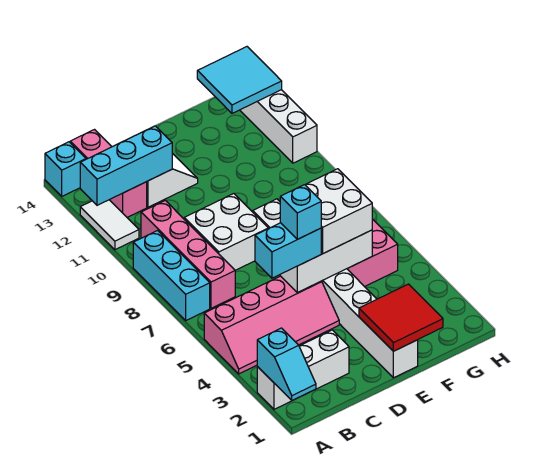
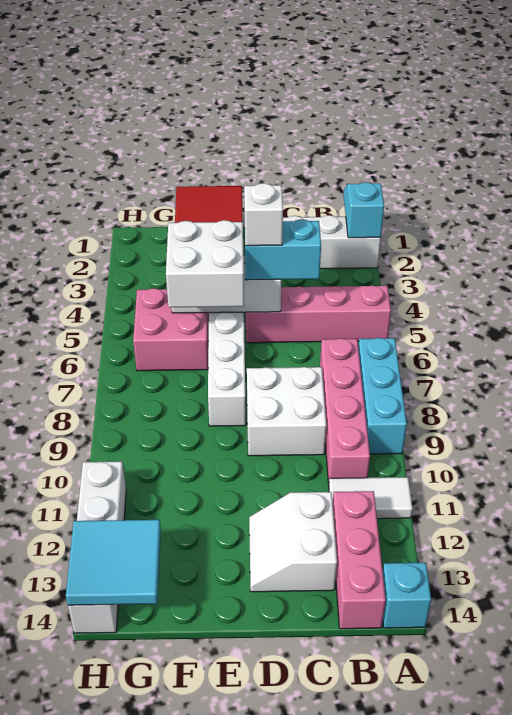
white tile A11:A12 level 1 -> white tile A11:B11 level 1
cyan brick A12:C12 level 2 -> none
cyan brick D5 level 4 -> white brick D5 level 4

